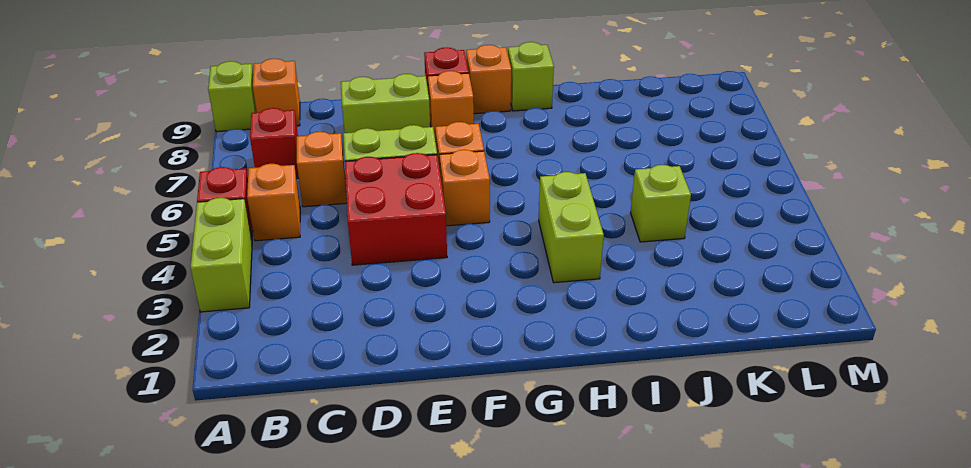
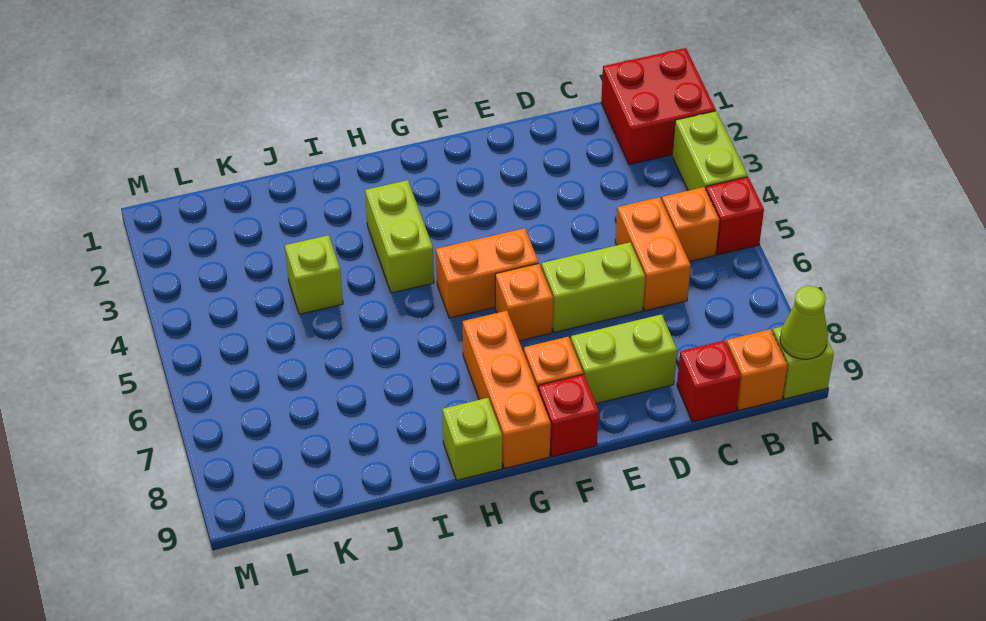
none -> lime cone A9 level 2
red brick B7 level 1 -> red brick C9 level 1
orange brick C6 level 1 -> orange brick C5:C6 level 1
red brick D4:E5 level 1 -> red brick A1:B2 level 1
orange brick F5 level 1 -> orange brick F5:G5 level 1
orange brick G9 level 1 -> orange brick G7:G9 level 1

